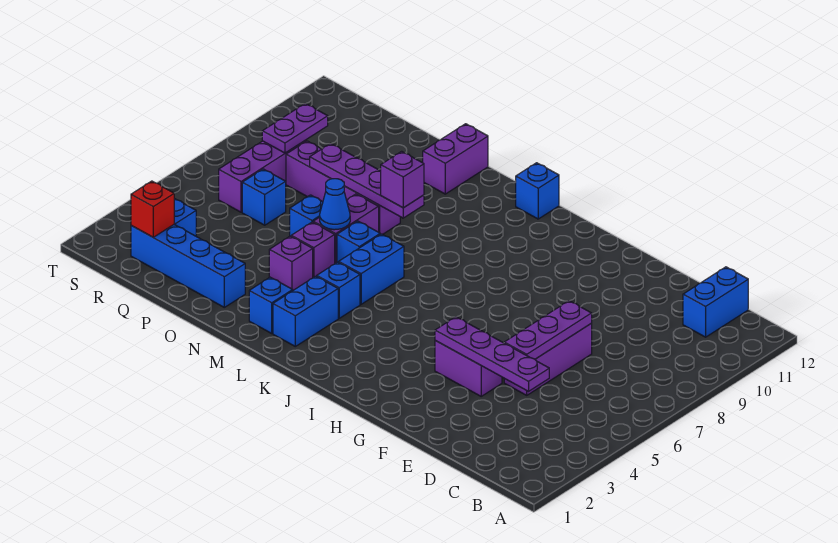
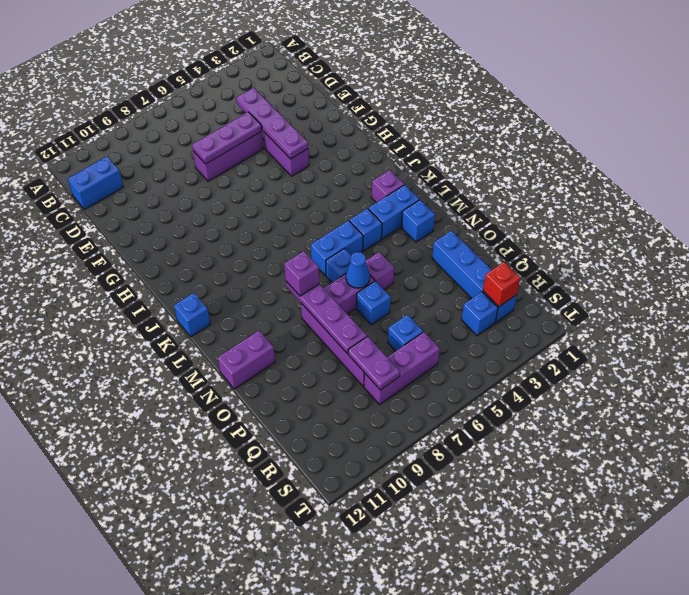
purple brick N4 level 1 -> purple brick K2 level 1
purple plate R8:R9 level 2 -> purple plate Q8:R8 level 2

